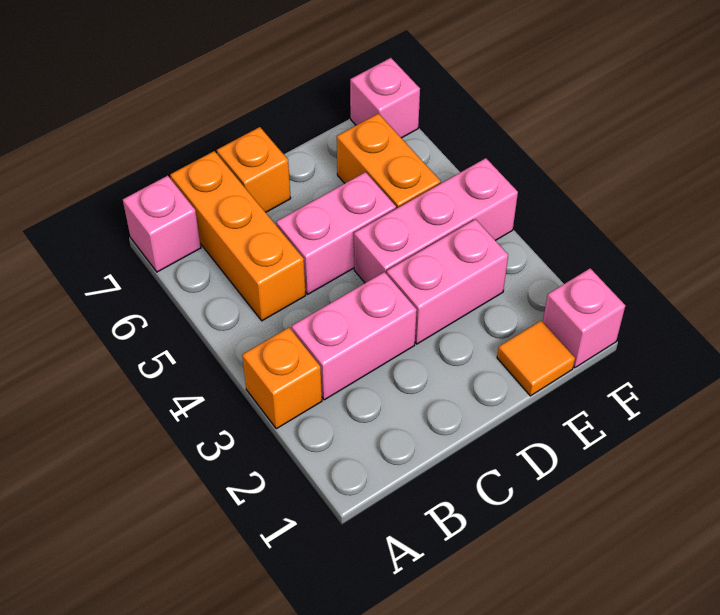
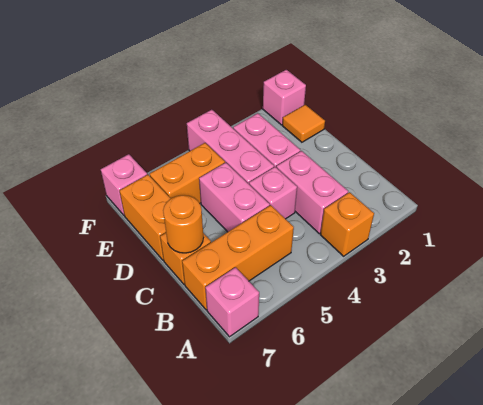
none -> pink brick C4 level 1
none -> orange round brick C7 level 2
none -> orange brick D7:E7 level 1

